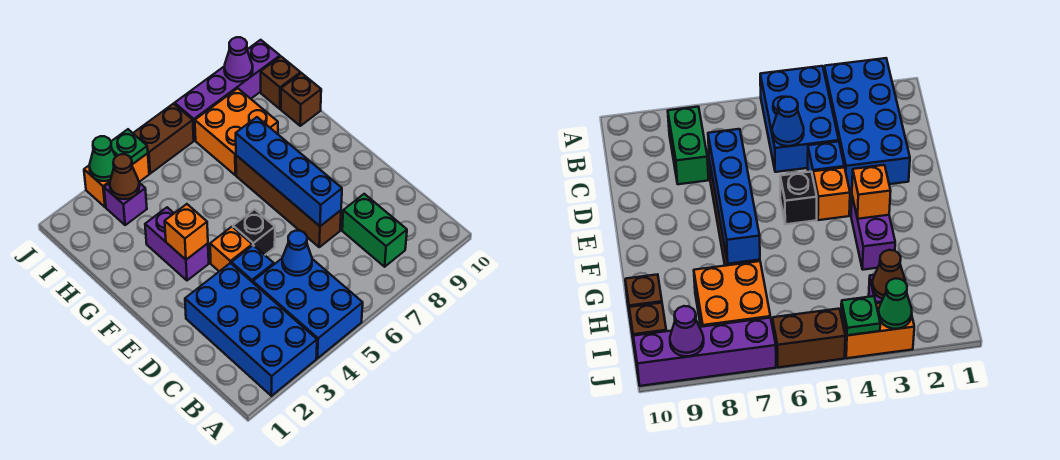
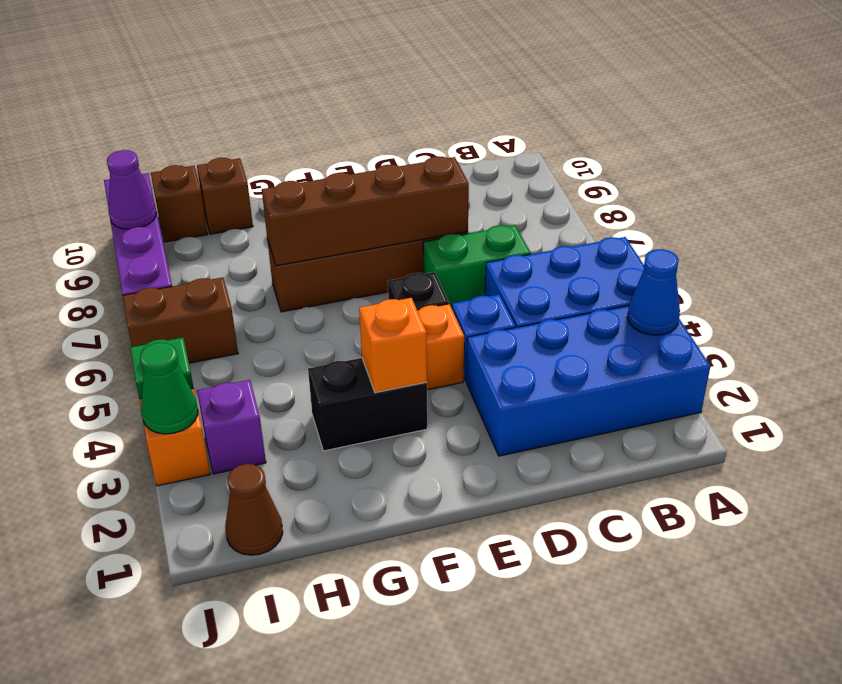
green brick B8:C8 level 1 -> green brick C6:D6 level 1
blue cone C5 level 2 -> blue cone A3 level 2
blue brick D7:G7 level 2 -> brown brick D7:G7 level 2
purple brick F3:G3 level 1 -> black brick F3:G3 level 1
orange brick H7:I8 level 1 -> none
brown cone I3 level 2 -> brown cone I1 level 1
brown brick J5:J6 level 1 -> brown brick I6:J6 level 1

